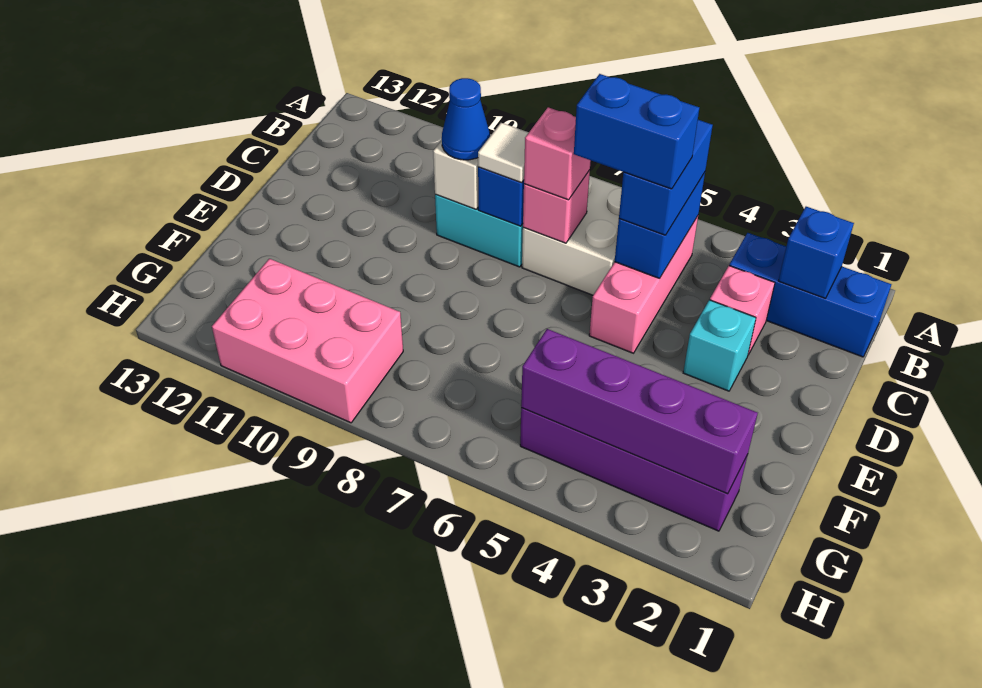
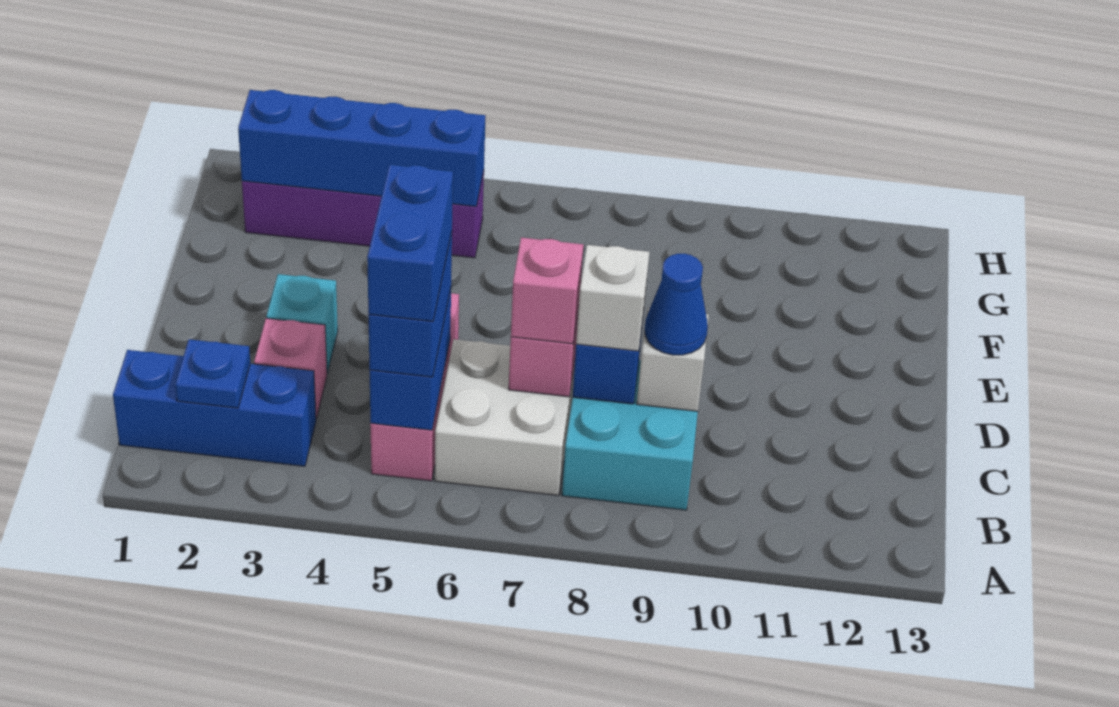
blue brick B2 level 2 -> blue plate B2 level 2
blue brick C5:C6 level 4 -> blue brick B5:C5 level 4
white tile C8 level 3 -> white brick C8 level 3
purple brick G2:G5 level 2 -> blue brick G2:G5 level 2
pink brick G9:H11 level 1 -> none

